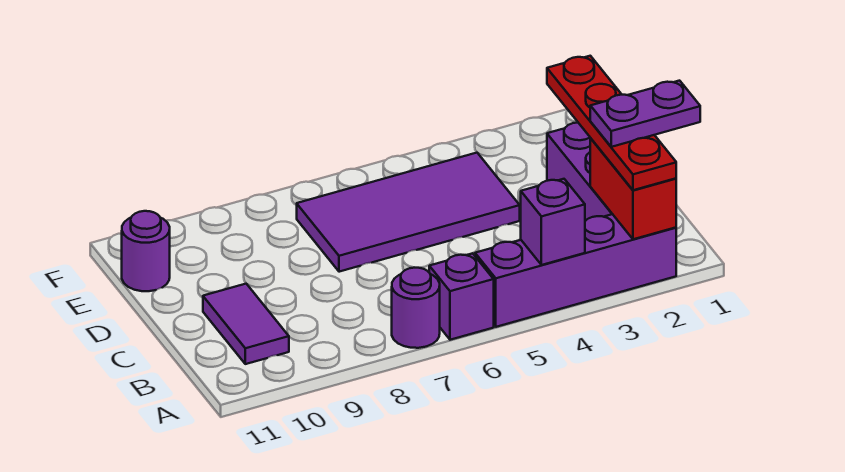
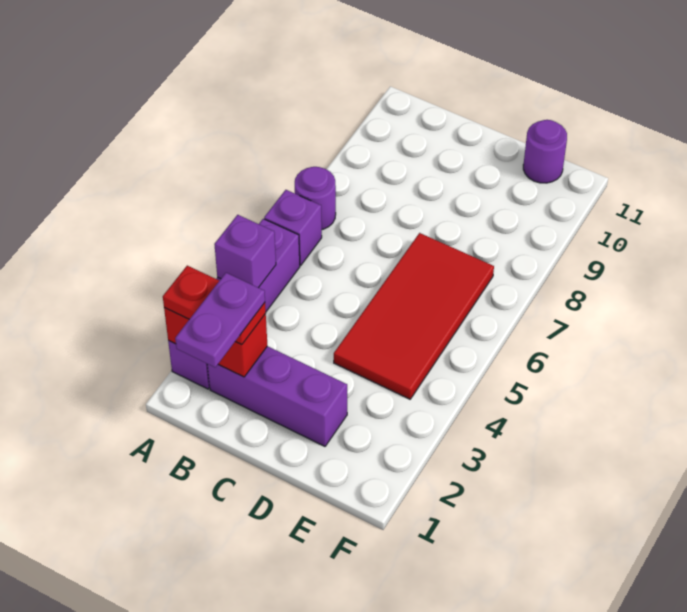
red plate A2:D2 level 3 -> red plate A2:B2 level 3
purple tile B10:C10 level 1 -> none
purple tile D4:E7 level 1 -> red tile D4:E7 level 1

